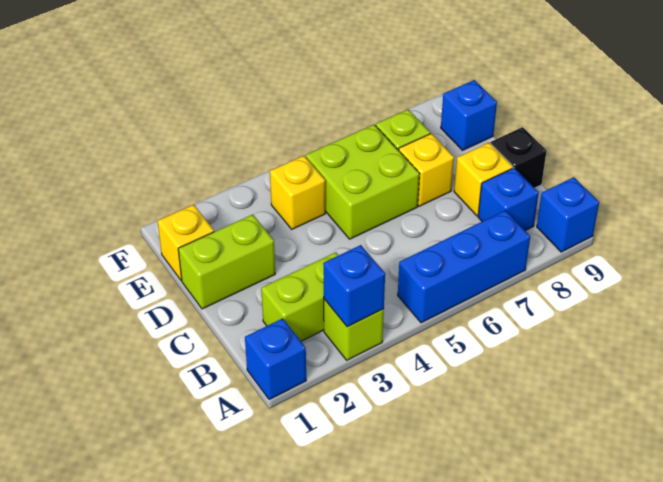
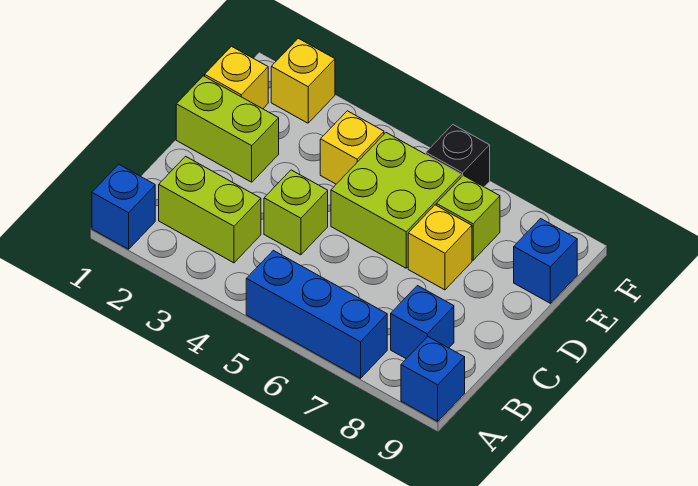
lime brick A3 level 1 -> lime brick C4 level 1
blue brick A3 level 2 -> none
yellow brick C8 level 1 -> yellow brick F2 level 1
black brick C9 level 1 -> black brick F6 level 1

